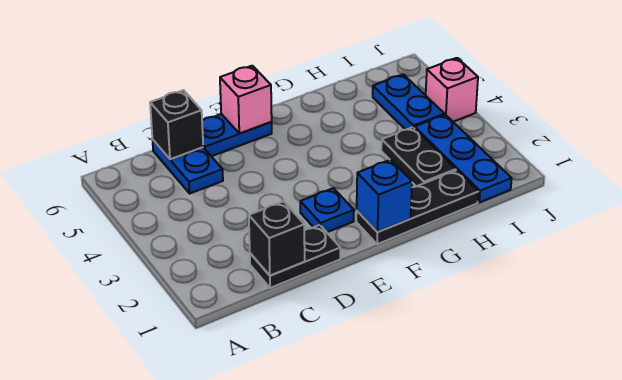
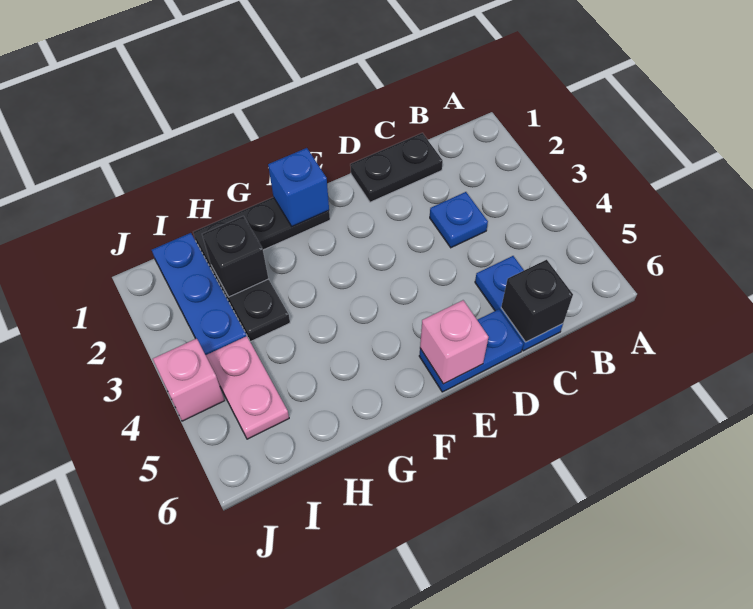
black brick C1 level 2 -> black brick H2 level 2
blue plate E2 level 1 -> blue plate C3 level 1
blue plate I4:I5 level 1 -> pink plate I4:I5 level 1

